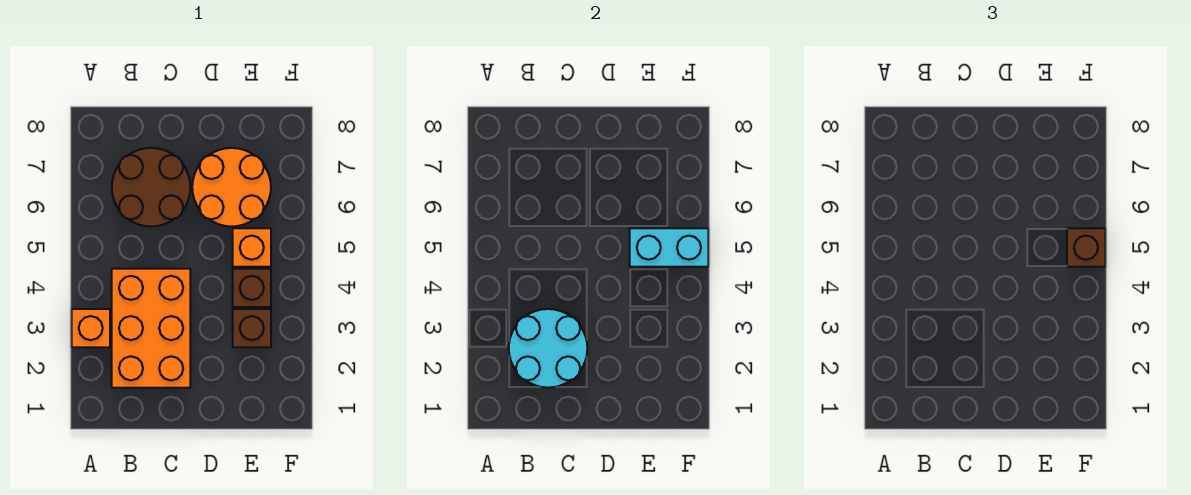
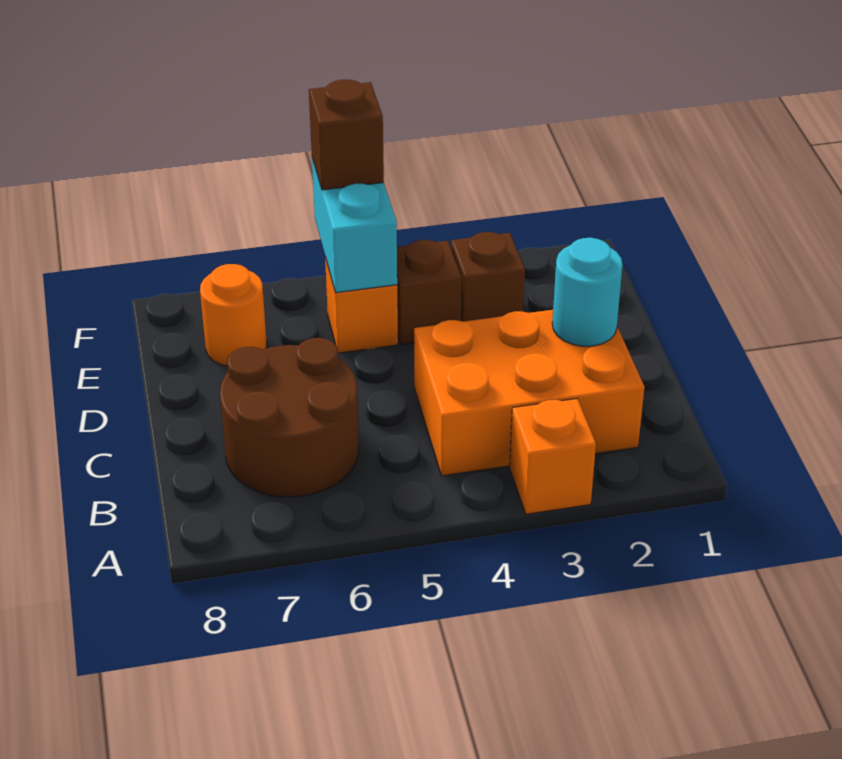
cyan round brick B2:C3 level 2 -> cyan round brick C2 level 2
orange round brick D6:E7 level 1 -> orange round brick E7 level 1

